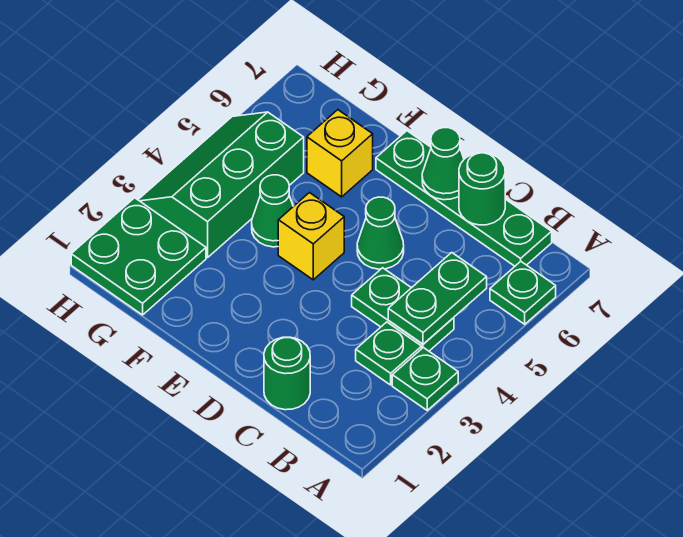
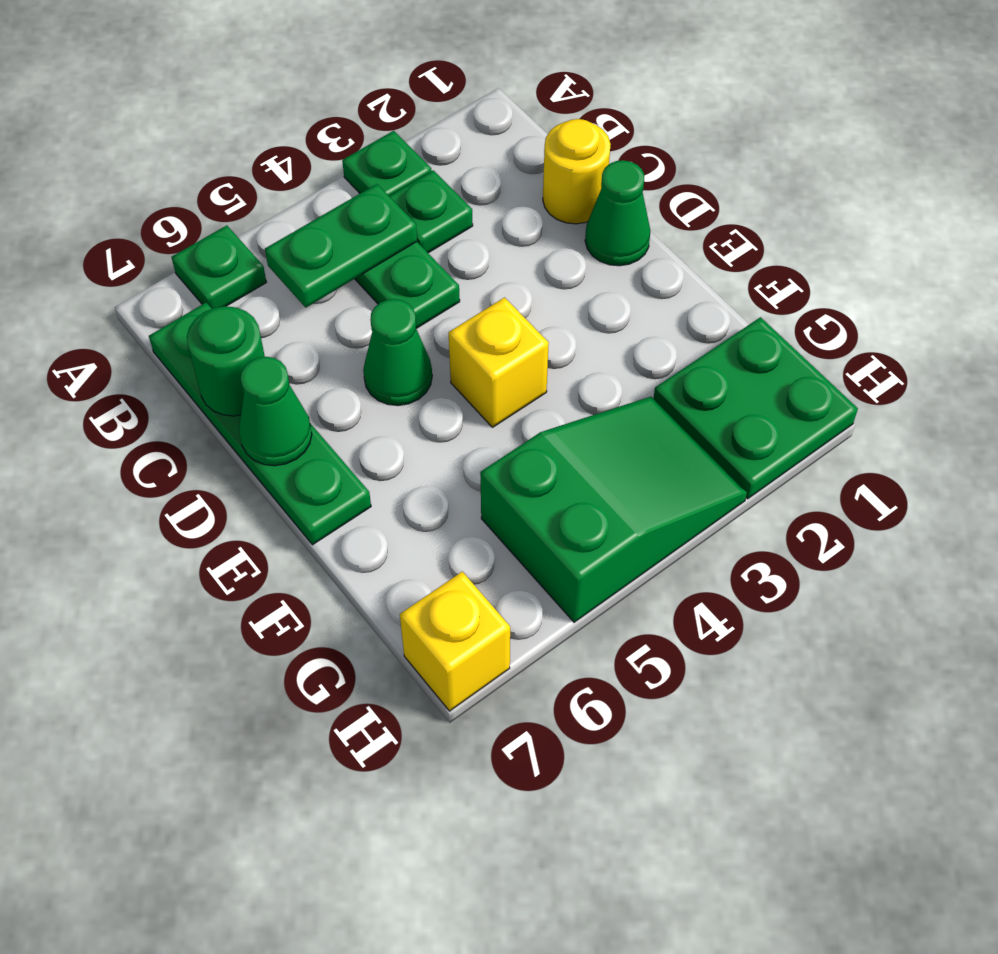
green round brick C1 level 1 -> yellow round brick C1 level 1
green cone F4 level 1 -> green cone D1 level 1
yellow brick F6 level 1 -> yellow brick H7 level 1
green slope G3:H5 level 1 top G -> green slope G3:H5 level 1 top 5

